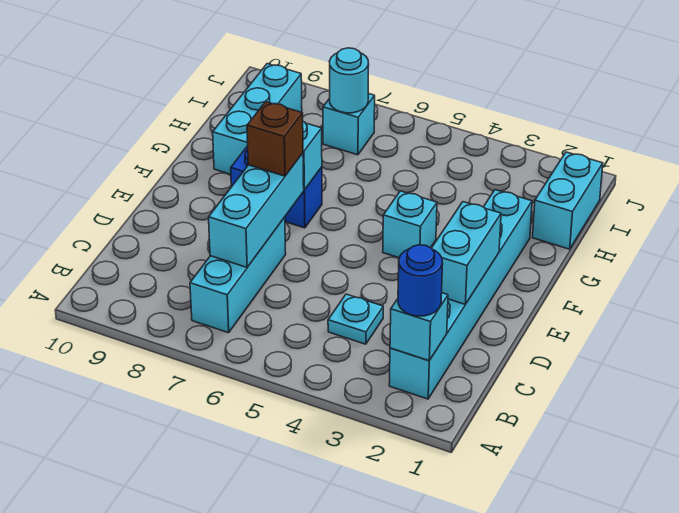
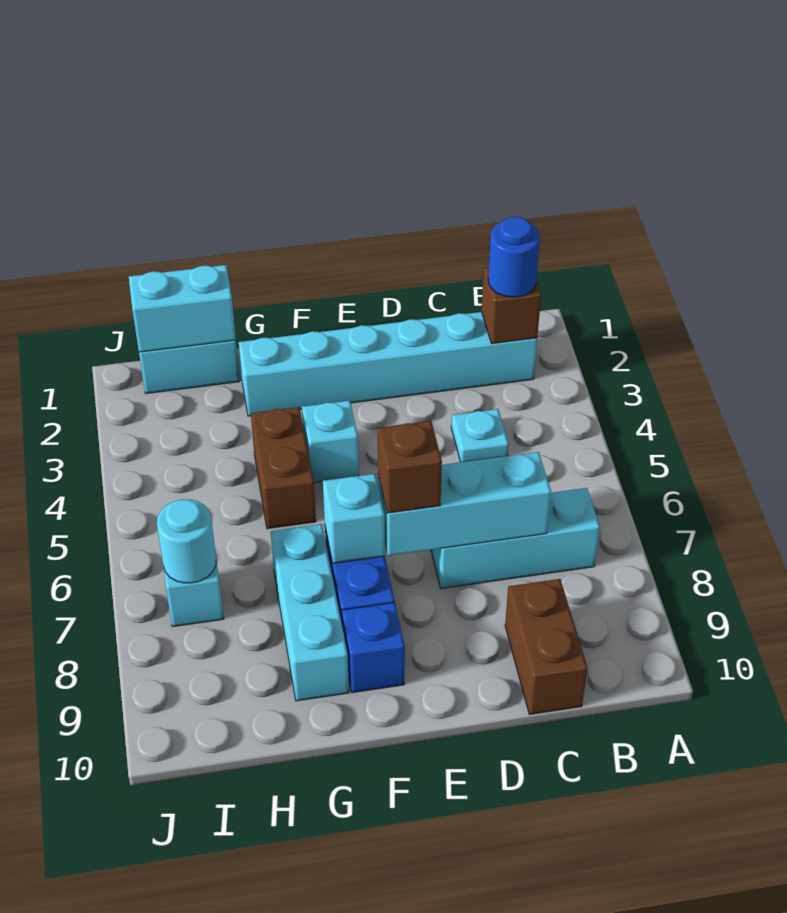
cyan brick B2 level 2 -> brown brick B2 level 2
none -> brown brick C9:C10 level 1
cyan brick D2:E2 level 2 -> cyan brick H1:I1 level 2
none -> blue brick F9 level 1
none -> brown brick G4:G5 level 1
cyan brick G9:I9 level 1 -> cyan brick G7:G9 level 1

